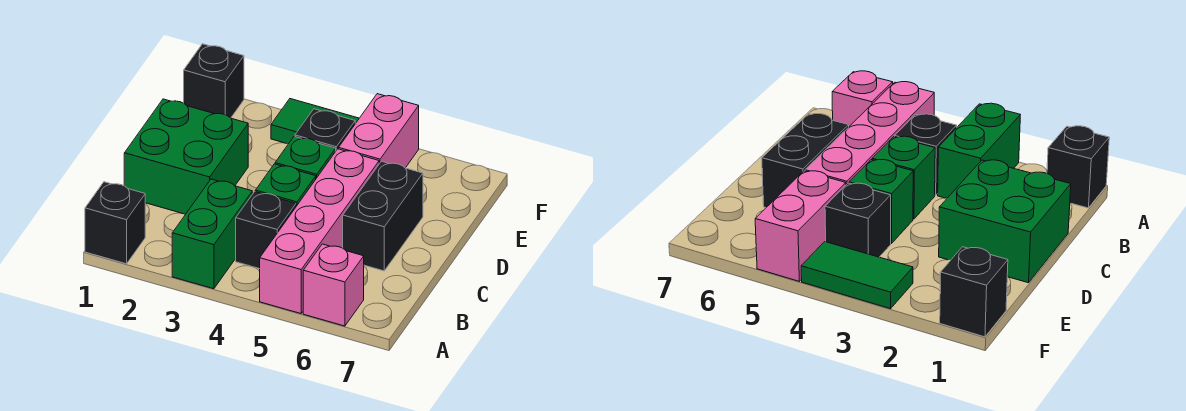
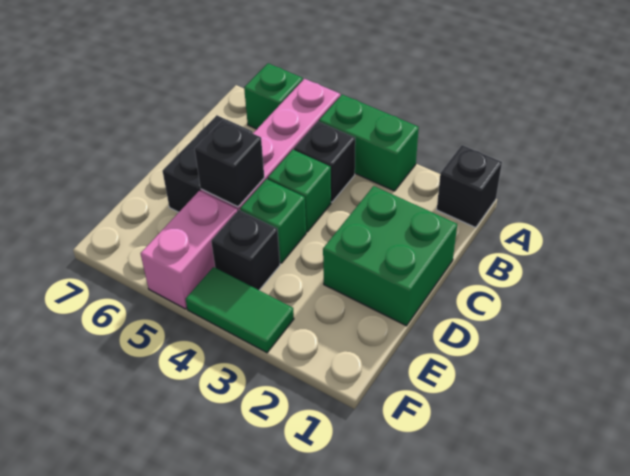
green brick A3:B3 level 1 -> green brick A3:A4 level 1
pink brick A6 level 1 -> green brick A6 level 1
black brick F1 level 1 -> black brick D5 level 2

